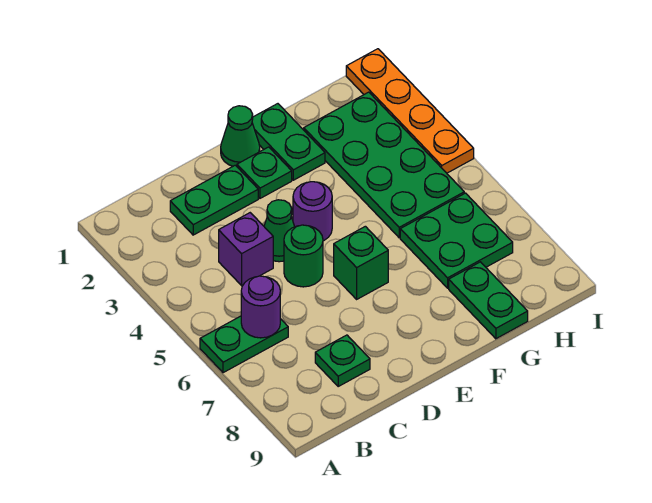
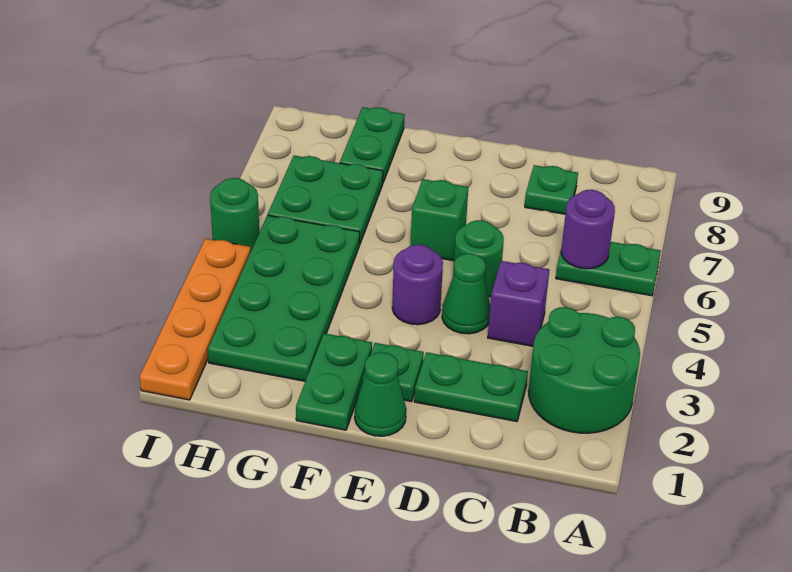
none -> green round brick A2:B3 level 1
none -> green round brick I5 level 1

